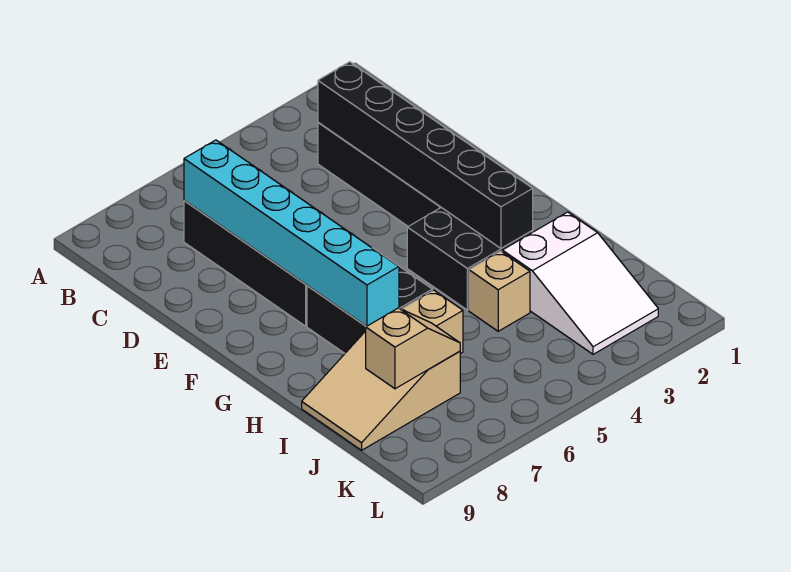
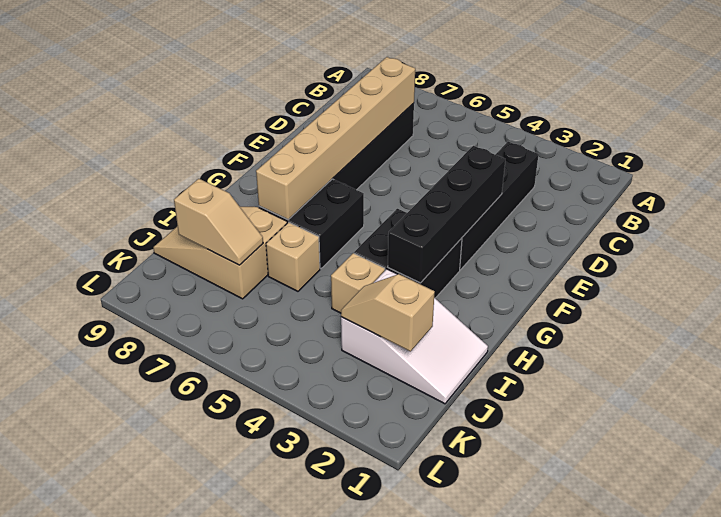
black brick C3:H3 level 2 -> black brick E3:H3 level 2
cyan brick C7:H7 level 2 -> tan brick C7:H7 level 2
white slope I2:K3 level 1 top I -> white slope I1:J3 level 1 top 3
none -> tan slope J2:J3 level 2 top 2

